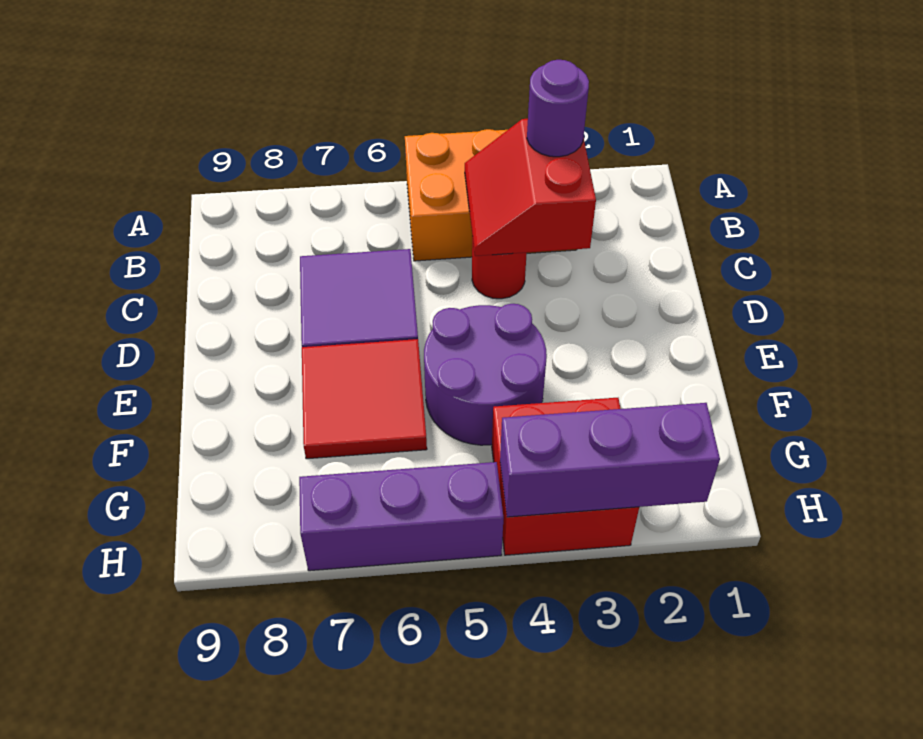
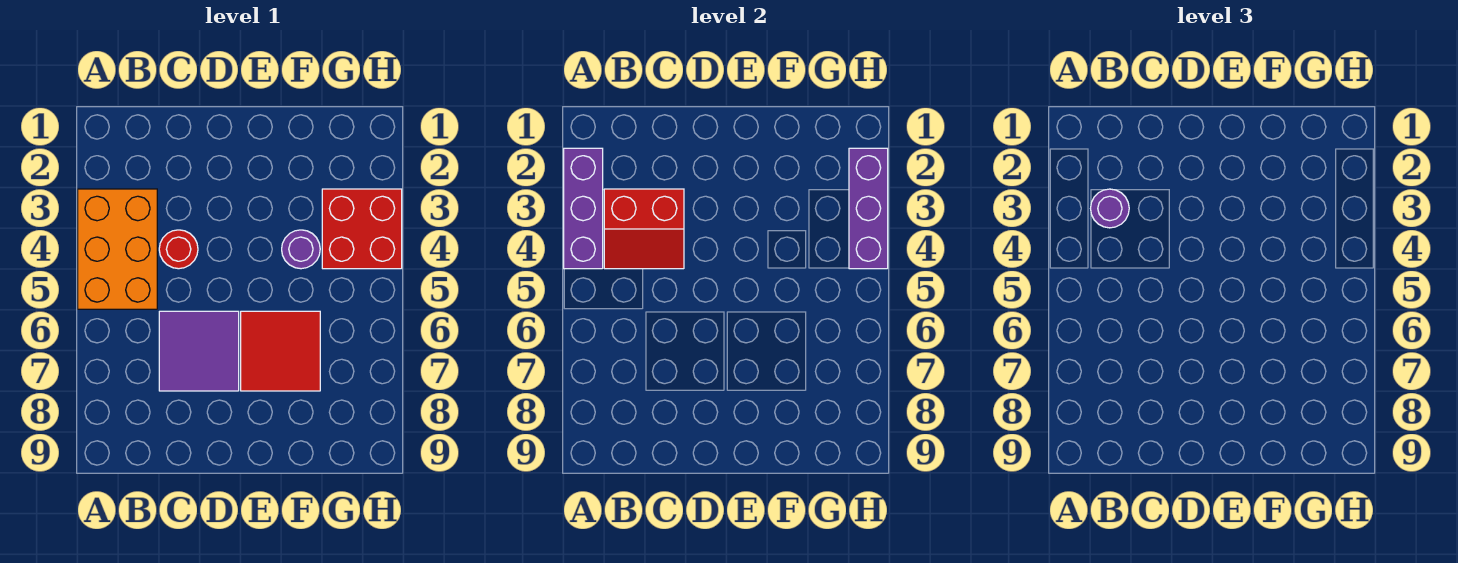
purple round brick E4:F5 level 1 -> purple round brick F4 level 1
purple brick H5:H7 level 1 -> purple brick A2:A4 level 2

